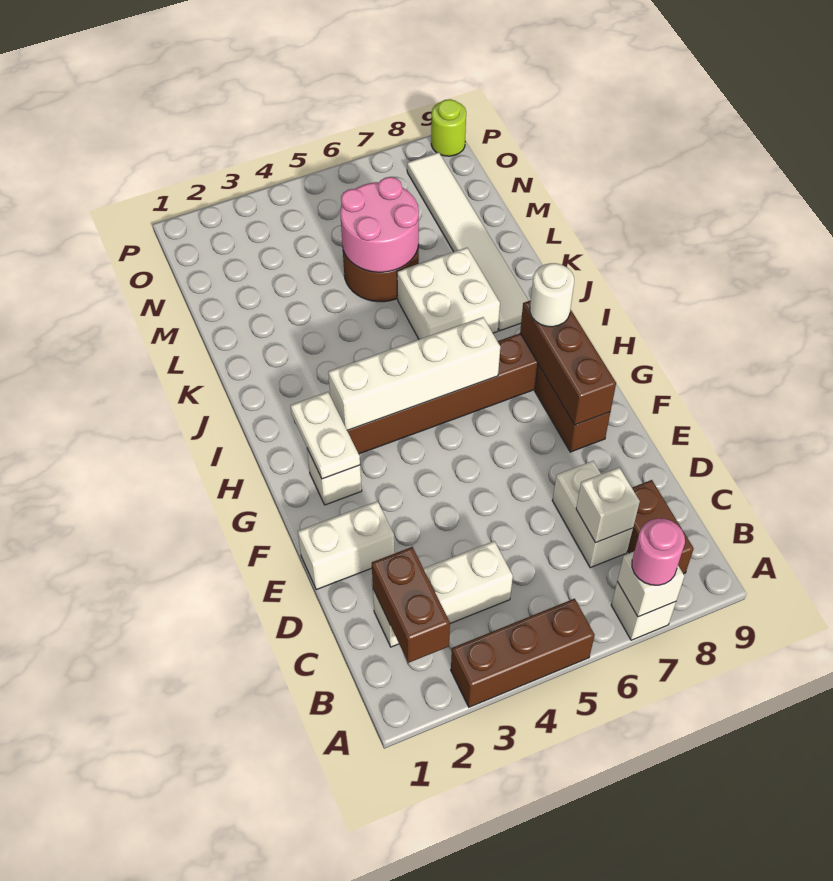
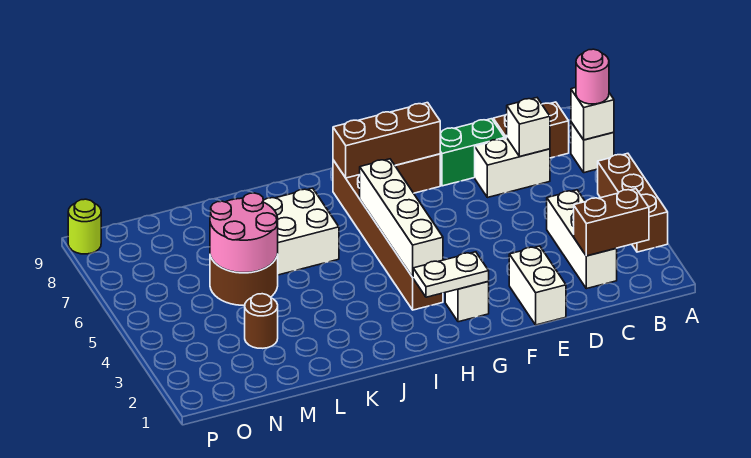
none -> green brick D8:E8 level 1
white round brick H8 level 3 -> none
white tile J8:O8 level 1 -> none
none -> brown round brick M3 level 1

